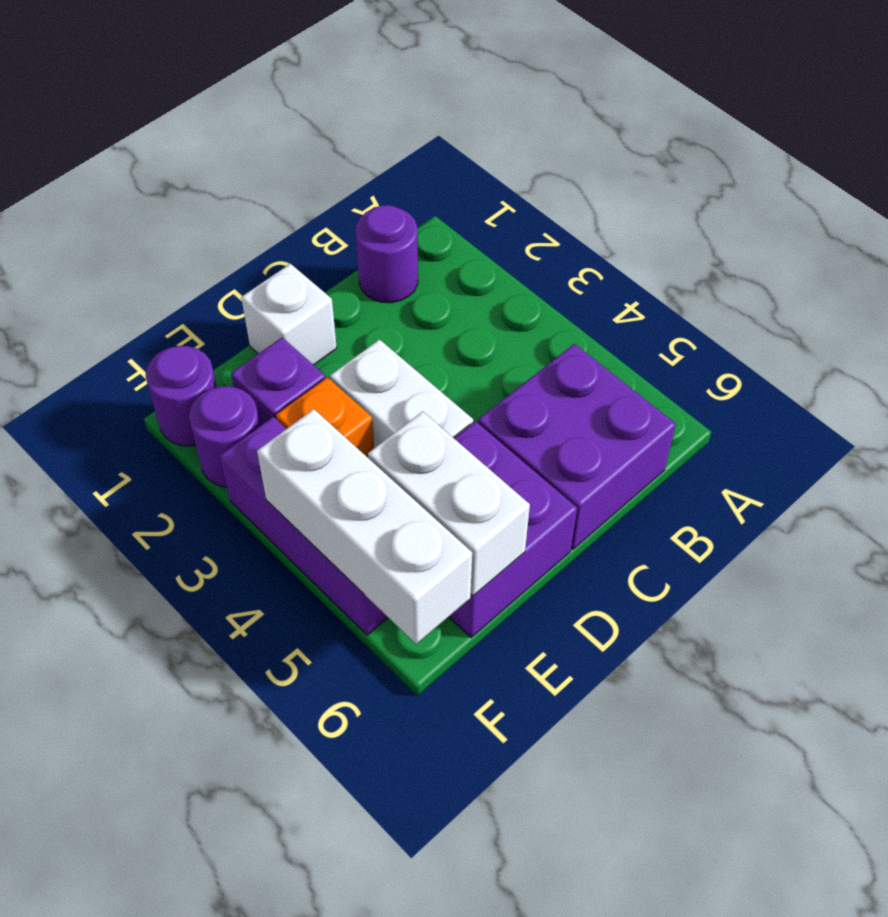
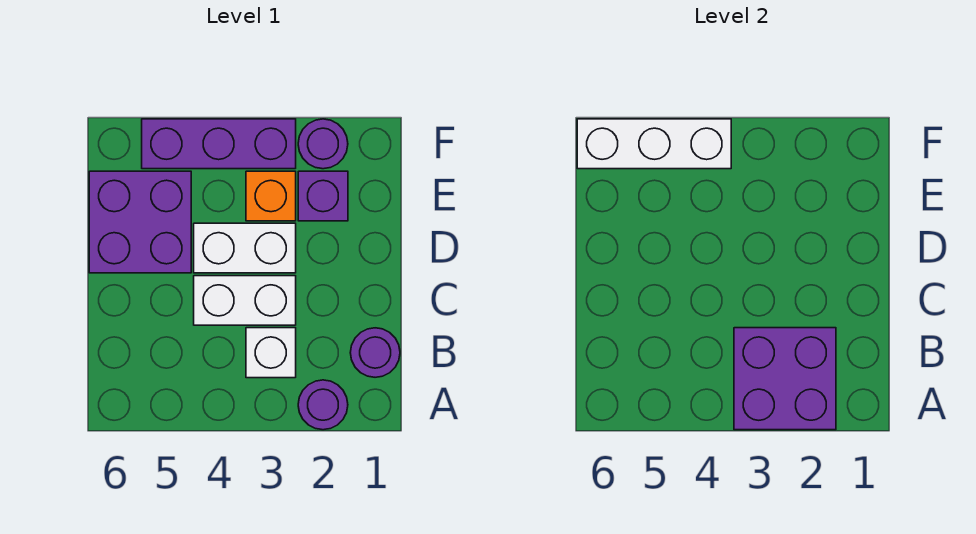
purple brick B5:C6 level 1 -> purple brick A2:B3 level 2
white brick D1 level 1 -> white brick B3 level 1
white brick E5:E6 level 2 -> white brick C3:C4 level 1
purple round brick F1 level 1 -> purple round brick A2 level 1

